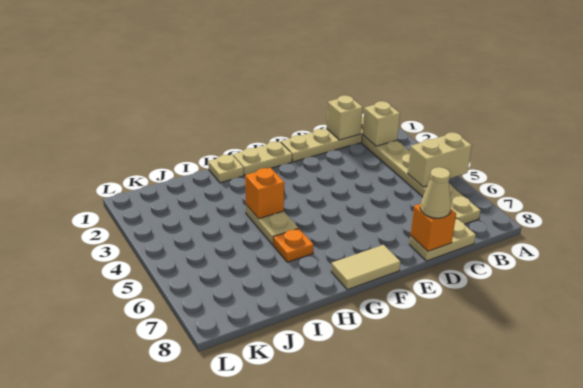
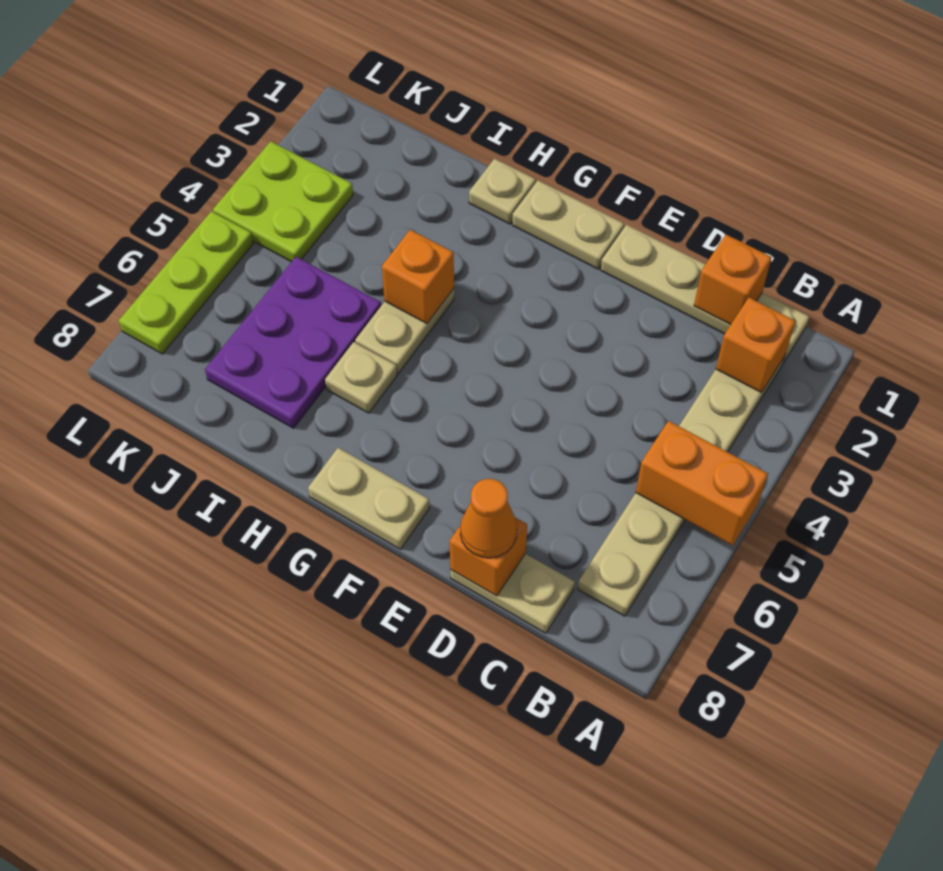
tan brick A5:B5 level 2 -> orange brick A5:B5 level 2
tan brick B2 level 2 -> orange brick B2 level 2
tan brick C1 level 2 -> orange brick C1 level 2
tan cone D8 level 3 -> orange cone D8 level 3
tan tile F8:G8 level 1 -> tan plate F8:G8 level 1
orange plate H6 level 1 -> tan plate H6 level 1
none -> purple plate I5:J7 level 1
none -> lime plate K3:L4 level 1
none -> lime plate L5:L7 level 1

